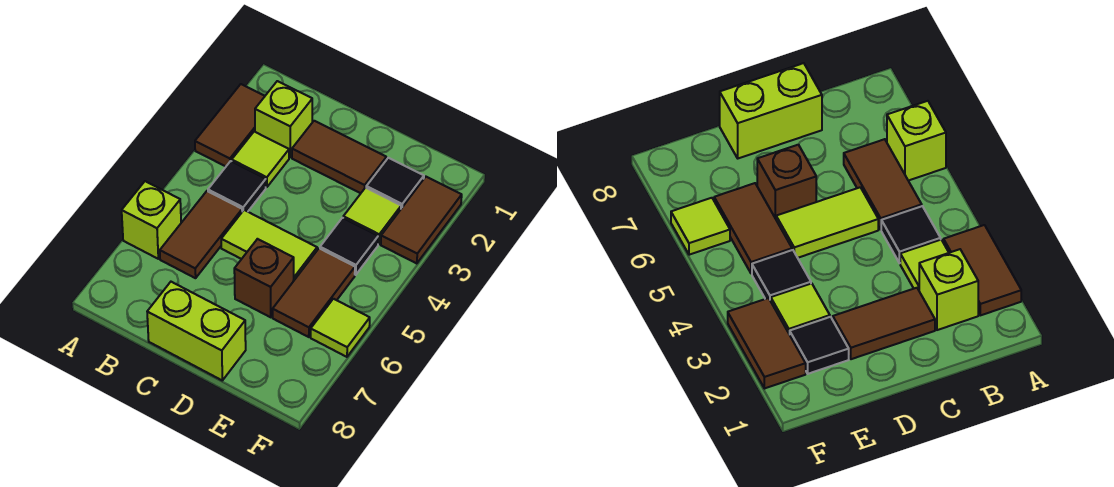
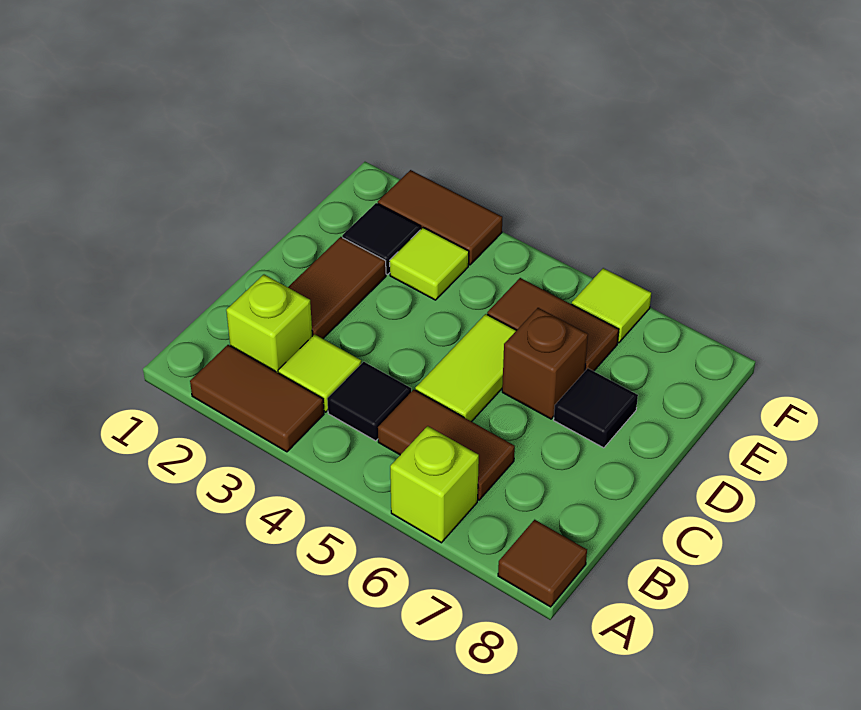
none -> brown tile A8 level 1
lime brick C8:D8 level 1 -> none
black tile E4 level 1 -> black tile D7 level 1

